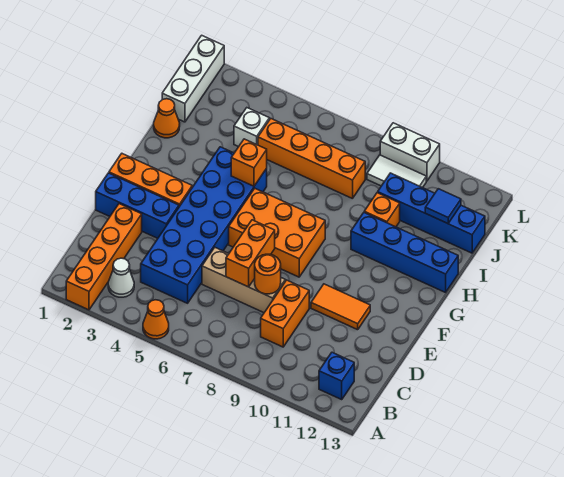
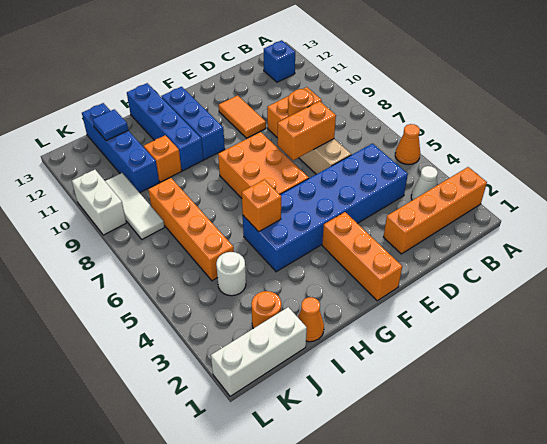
blue brick E1:E3 level 1 -> blue brick G10:G12 level 1
none -> orange round brick J2 level 1
white brick J4 level 1 -> white round brick J4 level 1
white tile K9:K10 level 1 -> white tile K8:K10 level 1

